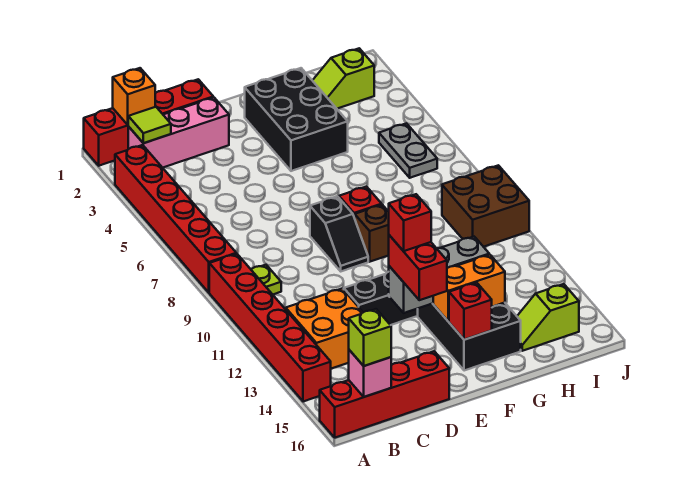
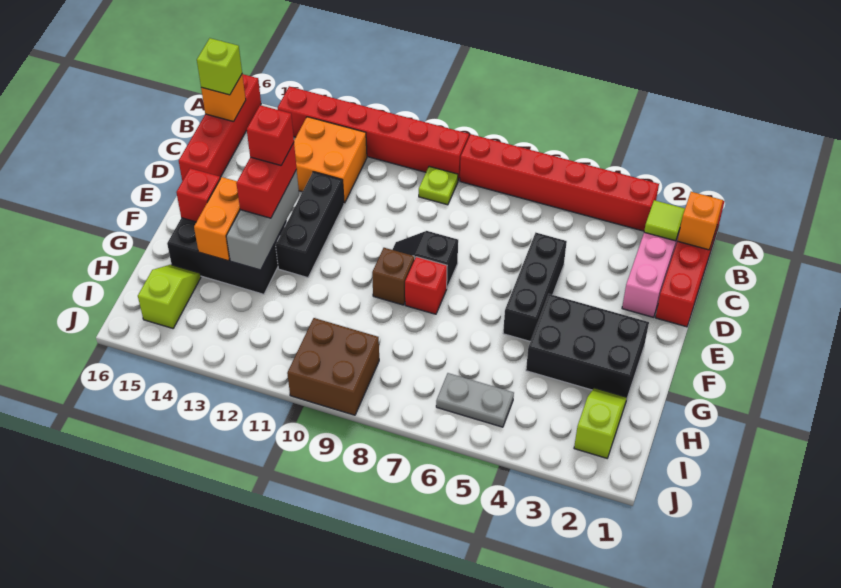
pink brick B16 level 2 -> orange brick B16 level 2
none -> black brick D5:F5 level 1
red brick E13:E14 level 3 -> red brick E13:F13 level 3

